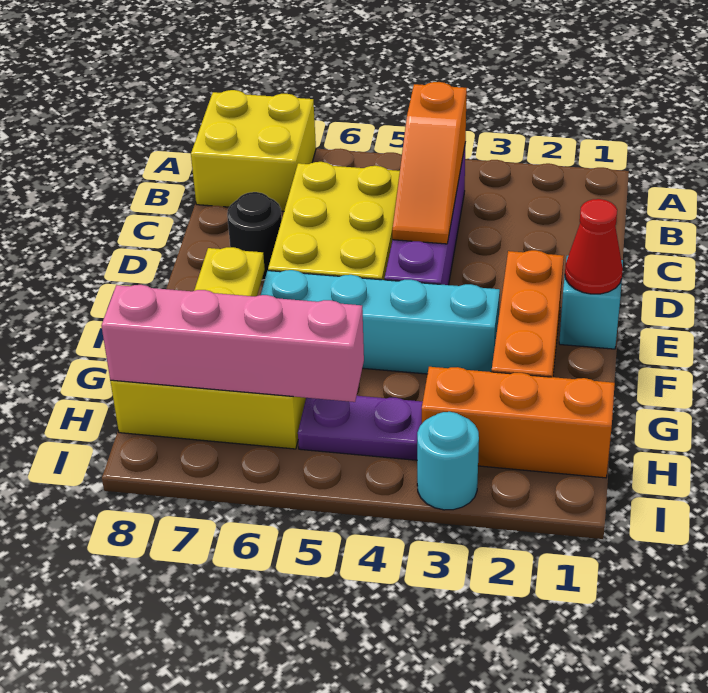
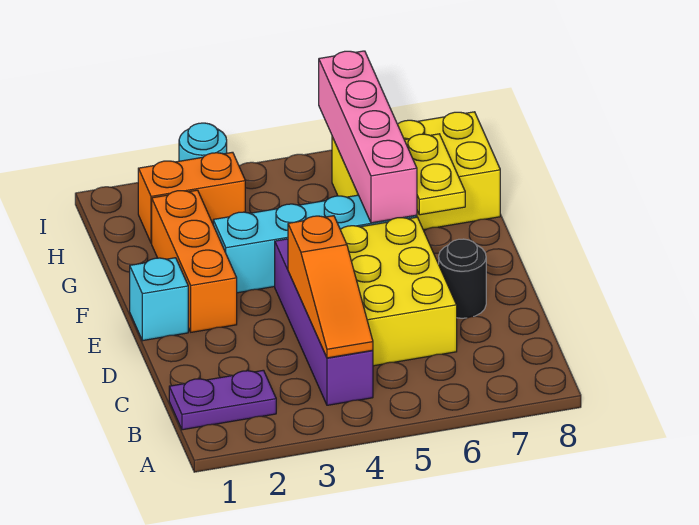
yellow brick A7:B8 level 1 -> none
orange slope B4:D4 level 2 top B -> orange slope B4:D4 level 2 top D
red cone E1 level 2 -> none
orange brick H1:H3 level 1 -> orange brick H2:H3 level 1
purple plate H4:H5 level 1 -> purple plate B1:B2 level 1
pink brick H5:H8 level 2 -> pink brick F6:I6 level 2

